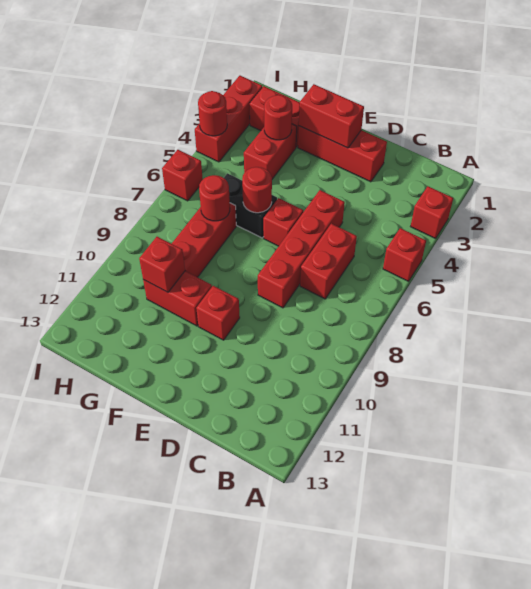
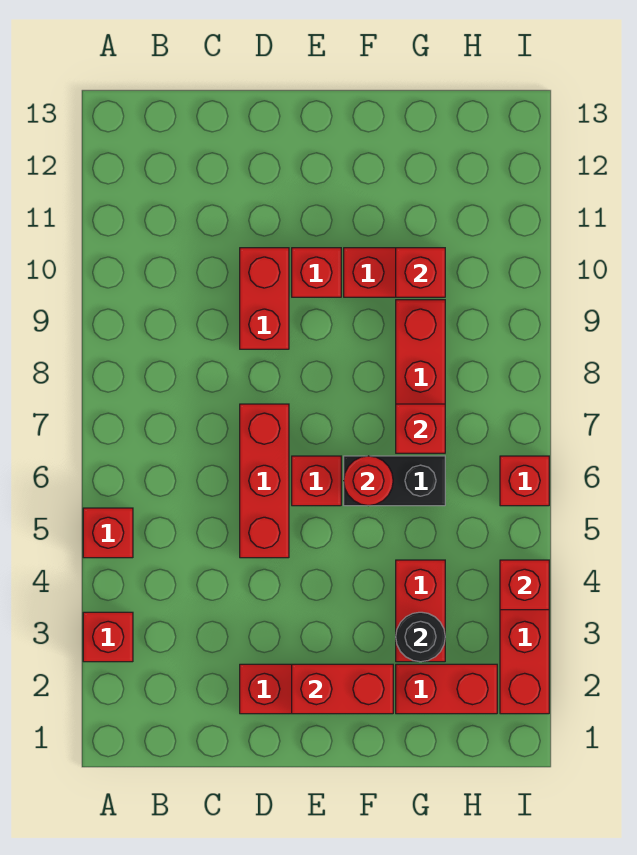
red brick C6:C7 level 1 -> red brick D9:D10 level 1
red brick D5:D8 level 1 -> red brick D5:D7 level 1
red round brick G3 level 2 -> black round brick G3 level 2
red round brick G7 level 2 -> red brick G7 level 2
red round brick I4 level 2 -> red brick I4 level 2

